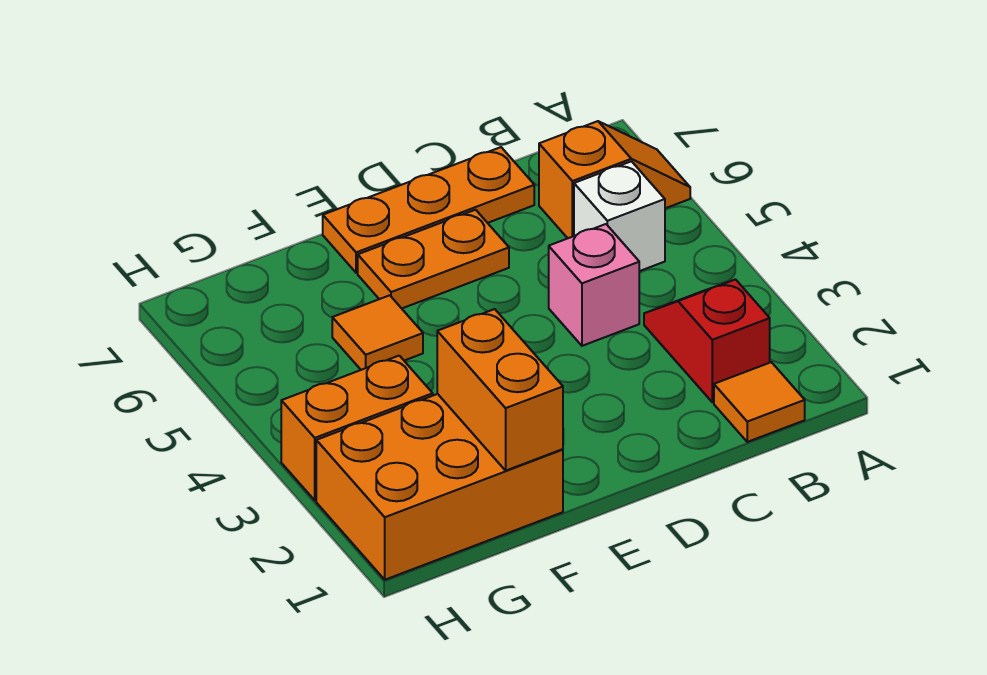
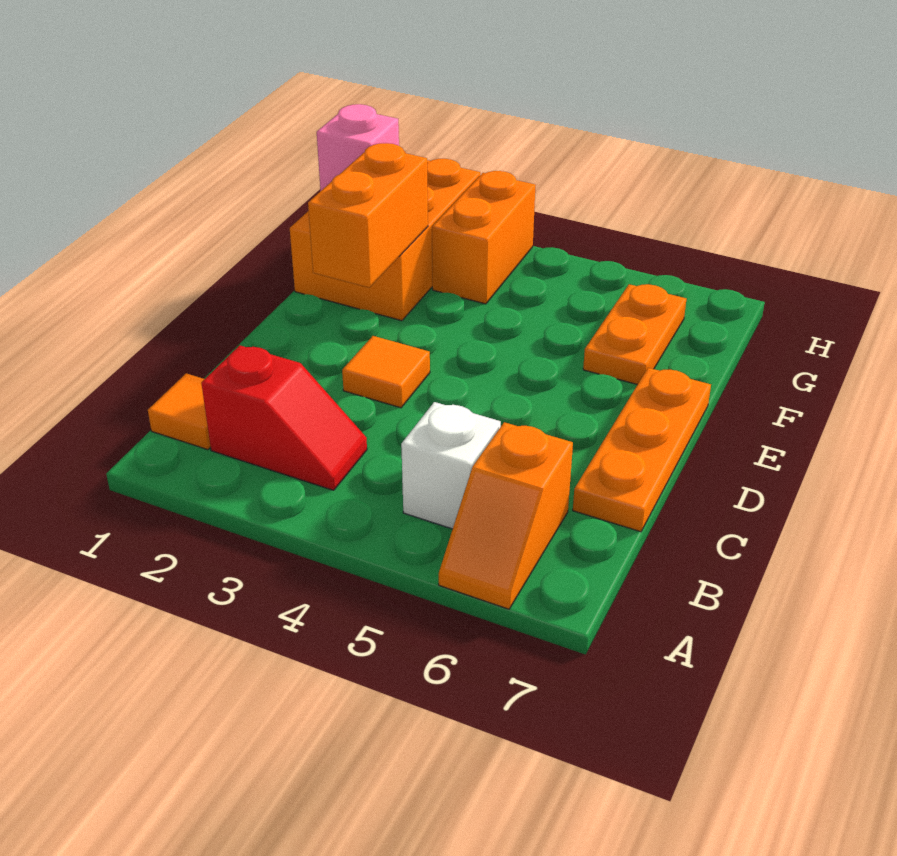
pink brick C4 level 1 -> pink brick G1 level 2
orange plate D6:E6 level 1 -> orange plate F6:G6 level 1
orange brick F1:F2 level 2 -> orange brick E2:F2 level 2
orange tile F5 level 1 -> orange tile D3 level 1

